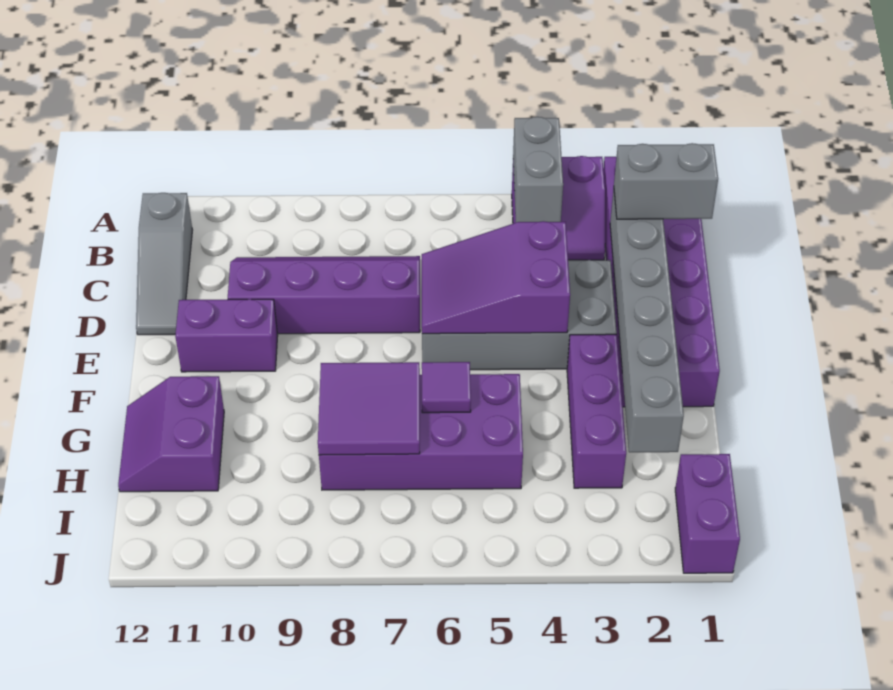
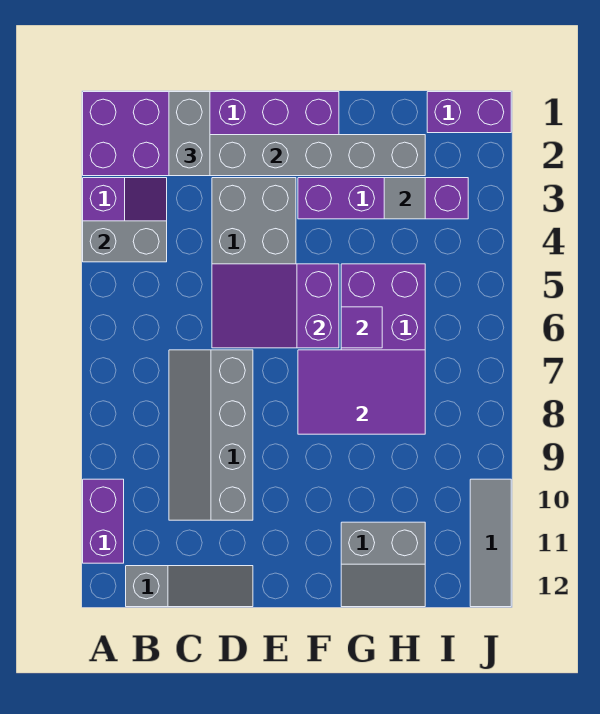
purple slope C7:D10 level 1 top D -> grey slope C7:D10 level 1 top D
purple slope D4:E6 level 2 top 4 -> purple slope D5:F6 level 2 top F
purple brick E10:E11 level 1 -> purple brick A10:A11 level 1
purple brick F3:H3 level 1 -> purple brick F3:I3 level 1
purple tile G7:H8 level 2 -> purple tile F7:H8 level 2
purple slope G11:H12 level 1 top 11 -> grey slope G11:H12 level 1 top 11
none -> grey tile H3 level 2
none -> grey tile J10:J12 level 1

